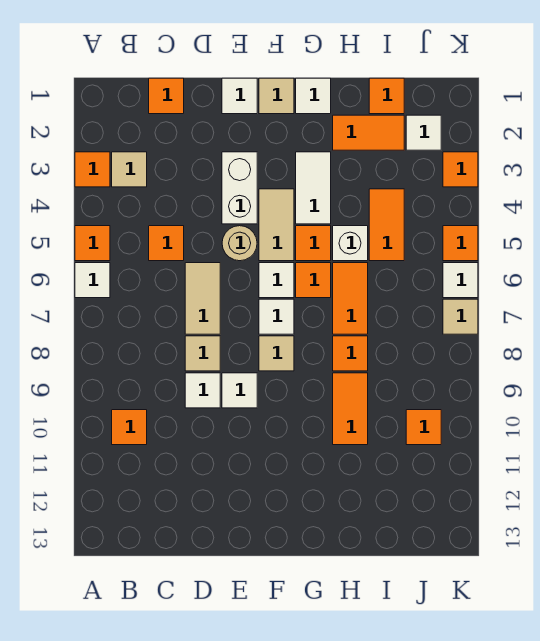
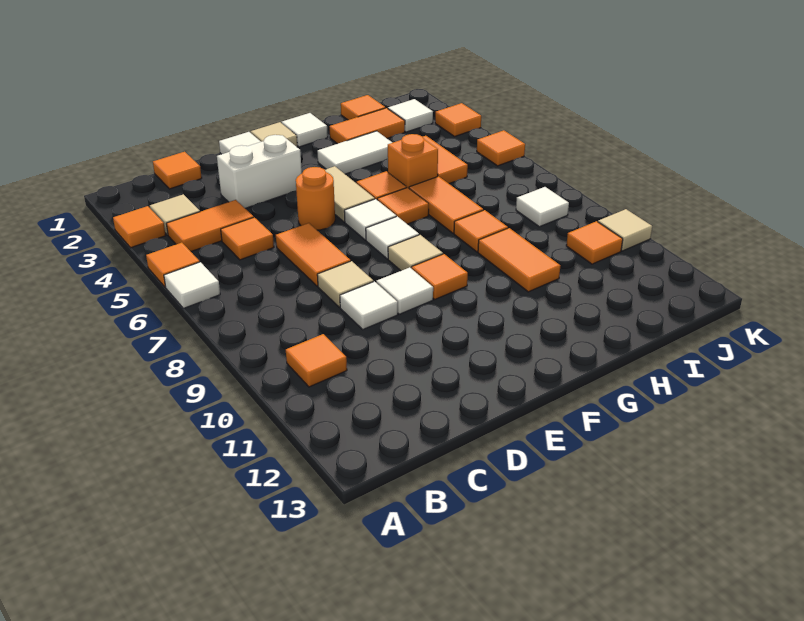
none -> orange tile B4:C4 level 1
tan tile D6:D7 level 1 -> orange tile D6:D7 level 1
white brick E3:E4 level 1 -> white brick D3:E3 level 1
tan round brick E5 level 1 -> orange round brick E5 level 1
none -> orange tile F9 level 1
white tile G3:G4 level 1 -> white tile G3:H3 level 1
white brick H5 level 1 -> orange brick H5 level 1
white tile K6 level 1 -> white tile J8 level 1
tan tile K7 level 1 -> tan tile K10 level 1

